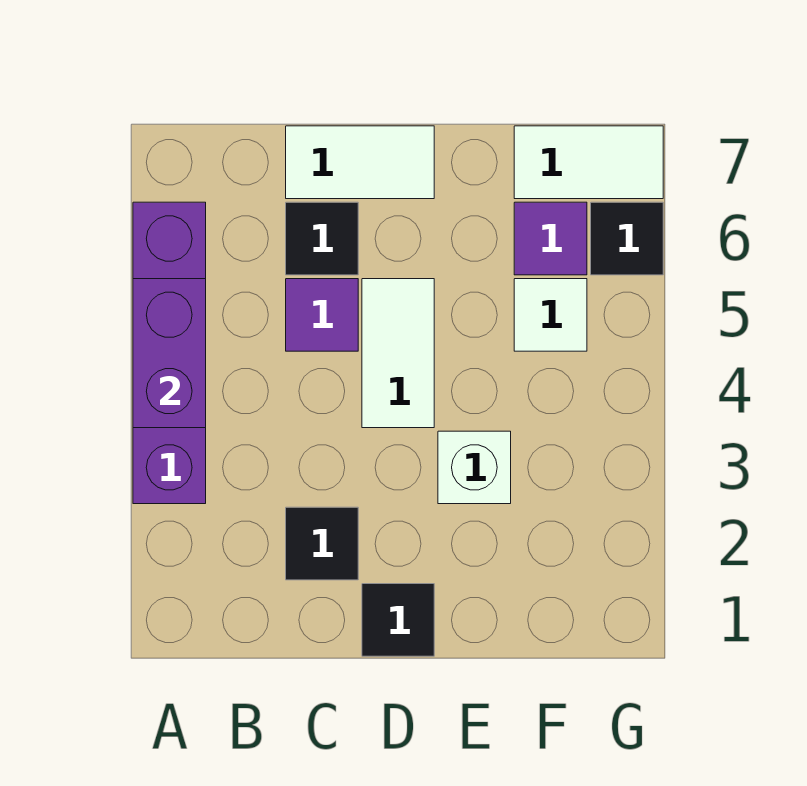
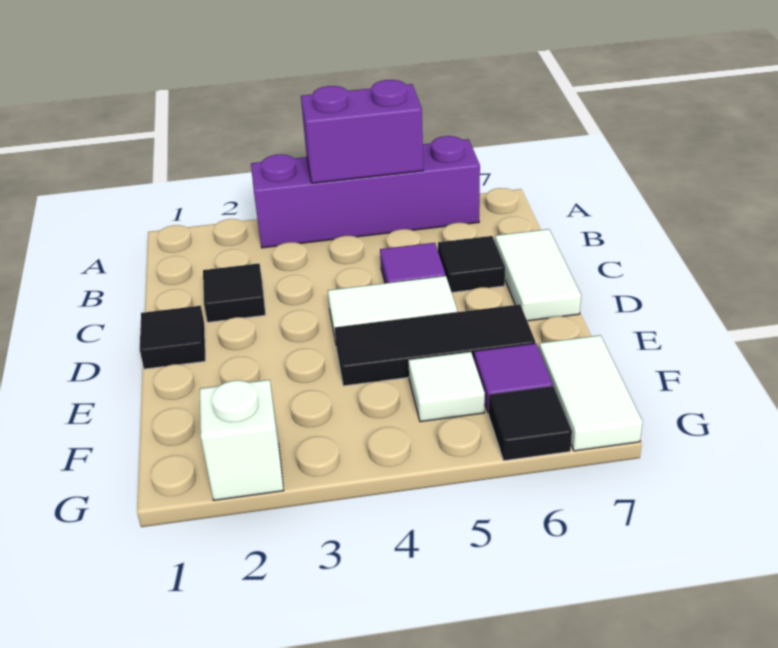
white brick E3 level 1 -> white brick G2 level 1
none -> black tile E4:E6 level 1

